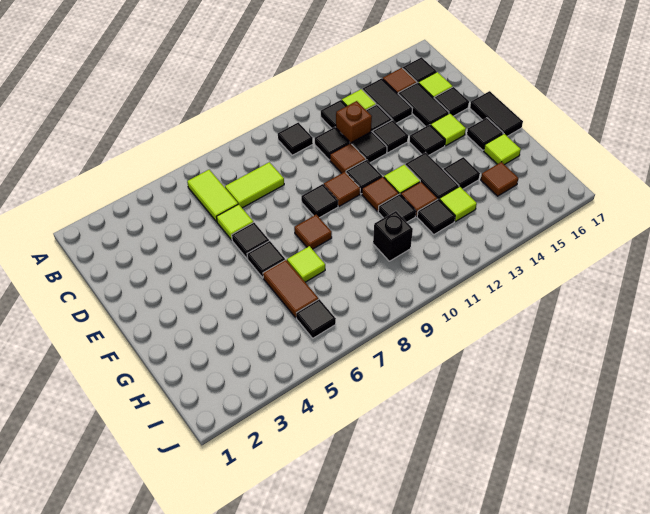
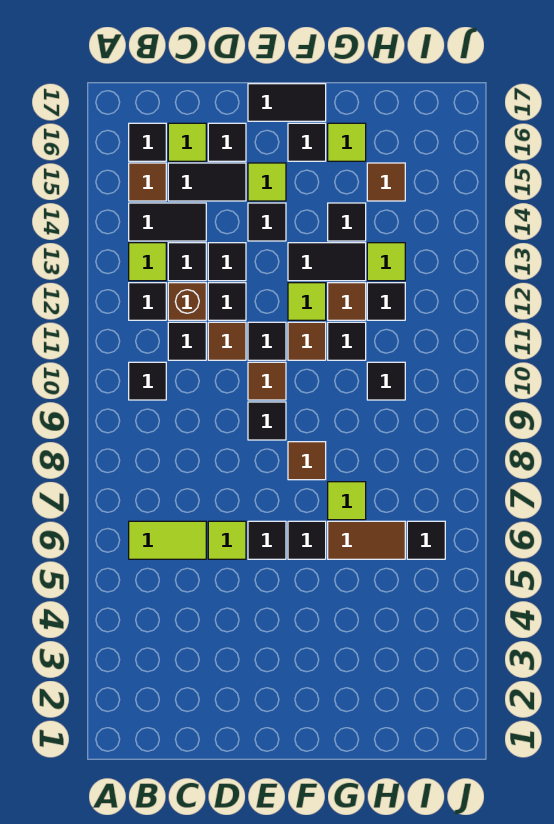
lime tile C7:C8 level 1 -> none
black brick H10 level 1 -> black tile H10 level 1

